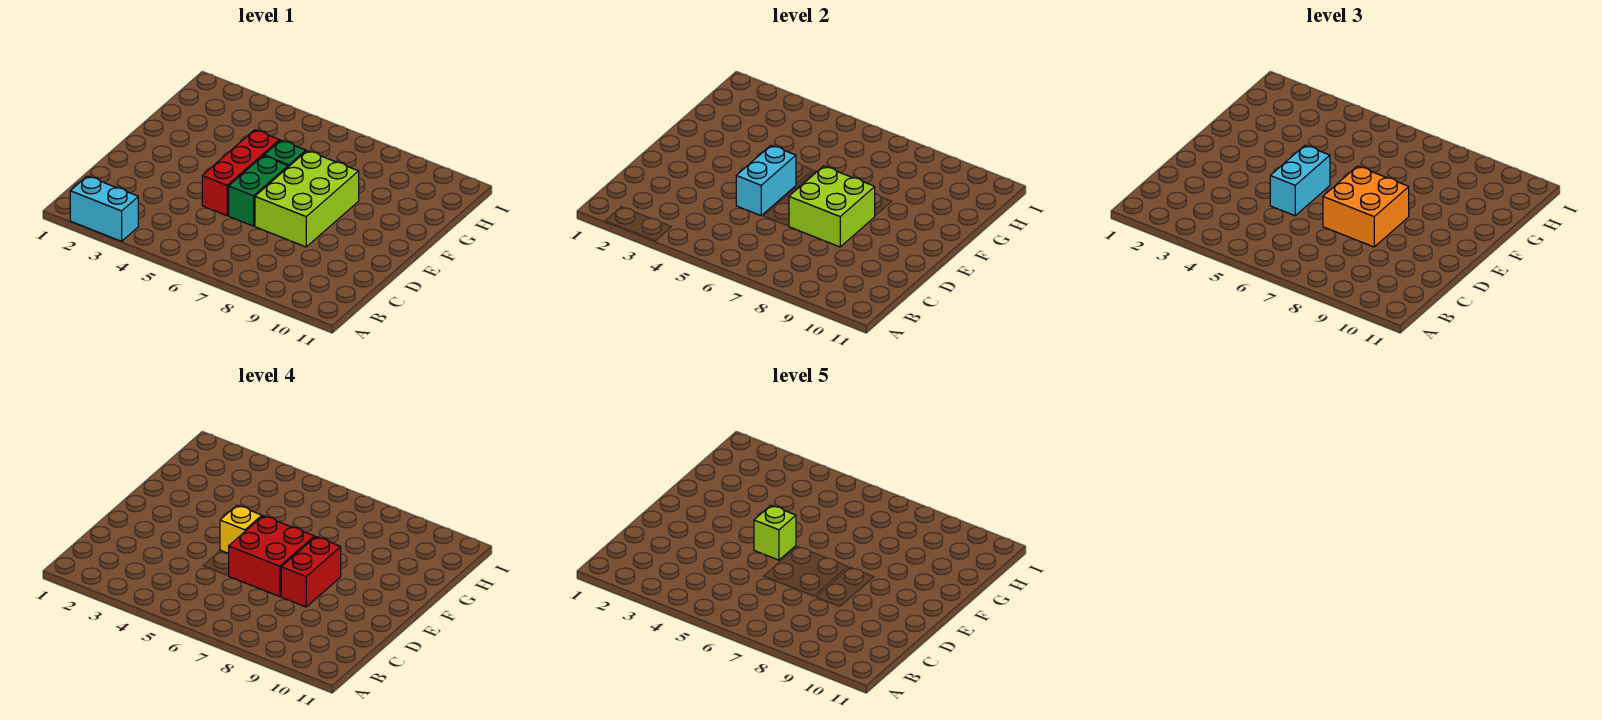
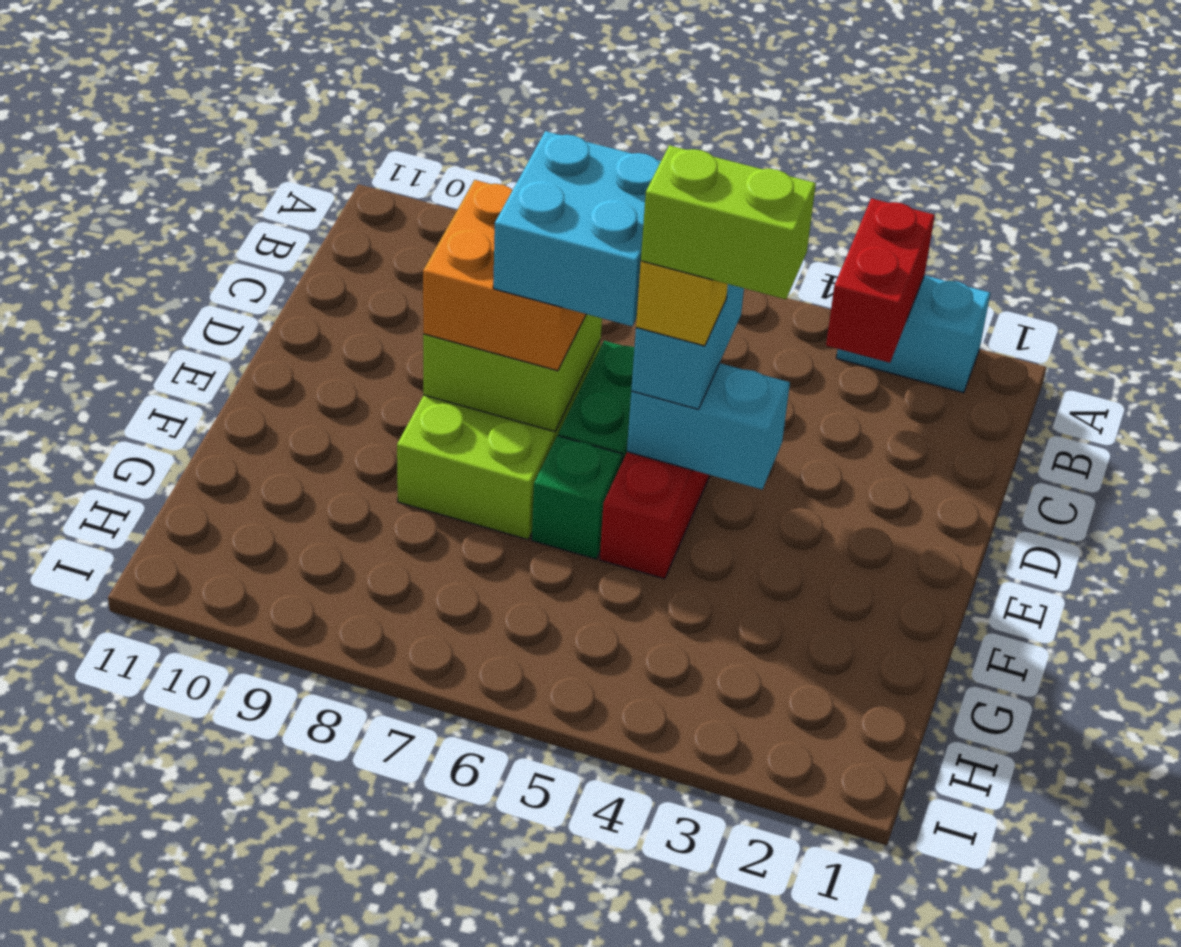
cyan brick D5:E5 level 2 -> cyan brick E4:E5 level 2
red brick D6:E7 level 4 -> cyan brick D6:E7 level 4
red brick D8:E8 level 4 -> red brick A3:B3 level 2
lime brick E5 level 5 -> lime brick E4:E5 level 5

